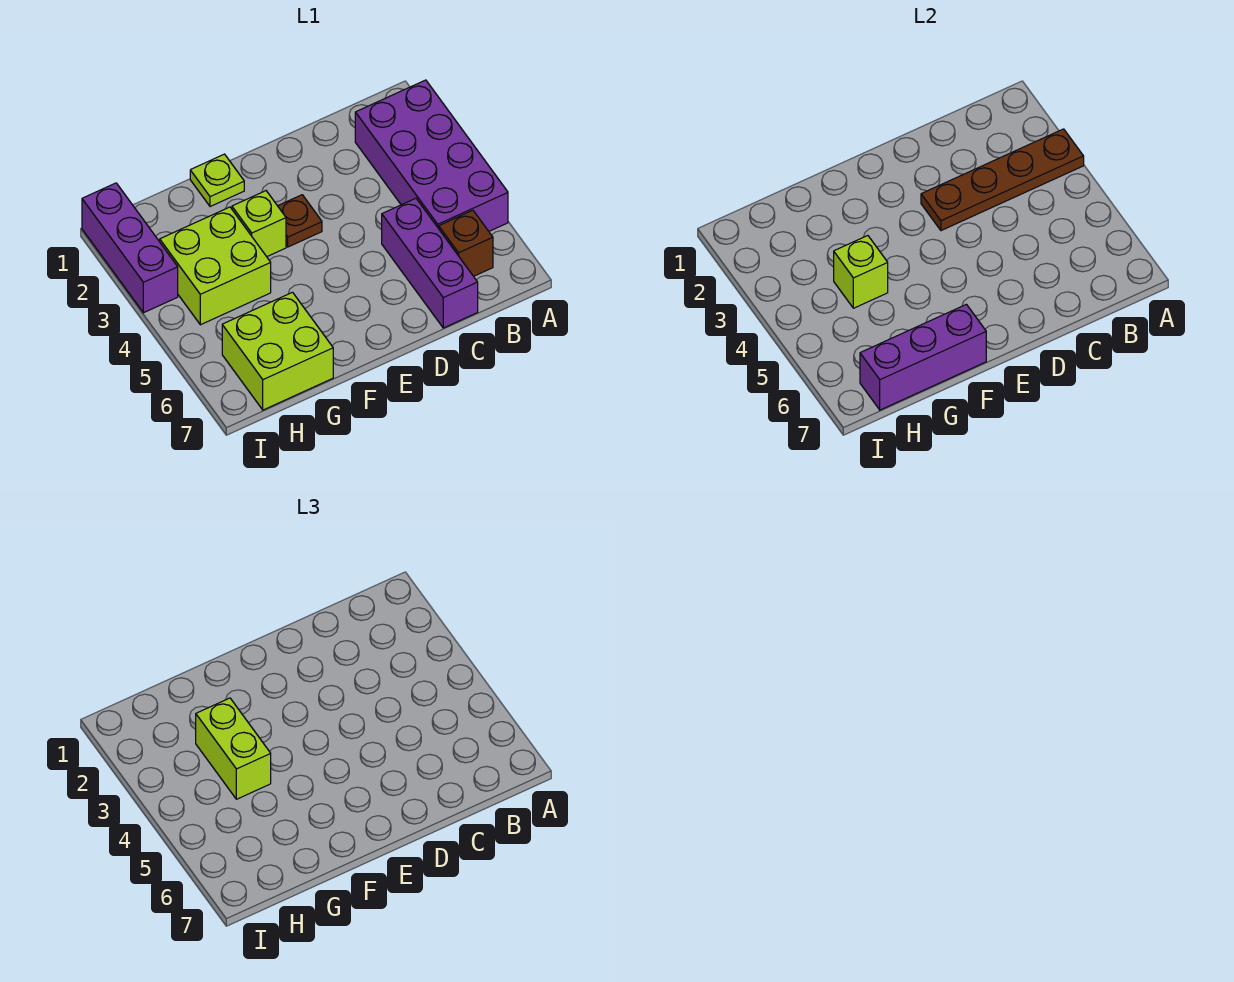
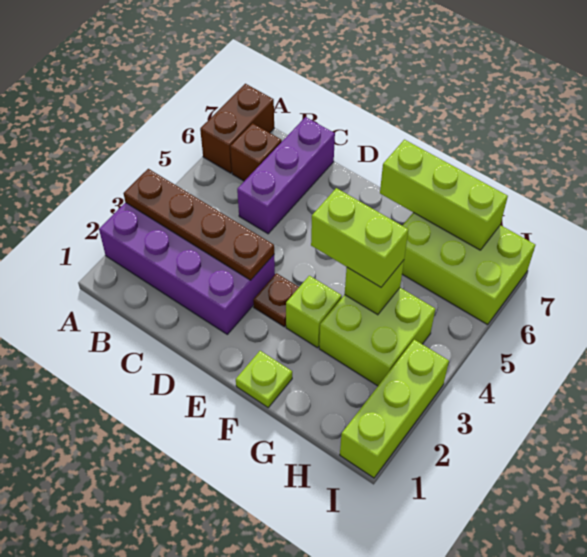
purple brick A2:B5 level 1 -> purple brick A2:D3 level 1
none -> brown brick A6:A7 level 1
purple brick F7:H7 level 2 -> lime brick F7:H7 level 2
lime brick G3:G4 level 3 -> lime brick F4:G4 level 3
lime brick G6:H7 level 1 -> lime brick G6:I7 level 1
purple brick I1:I3 level 1 -> lime brick I1:I3 level 1

